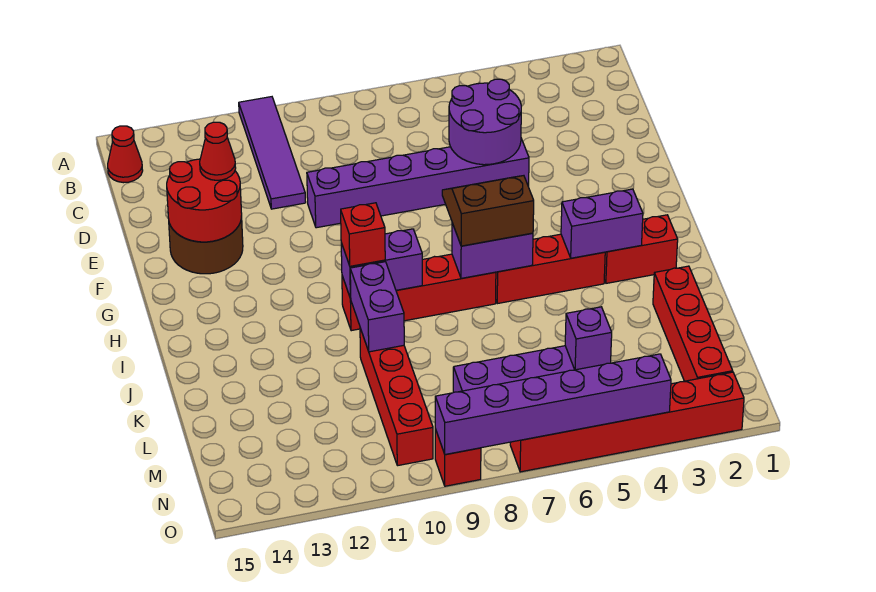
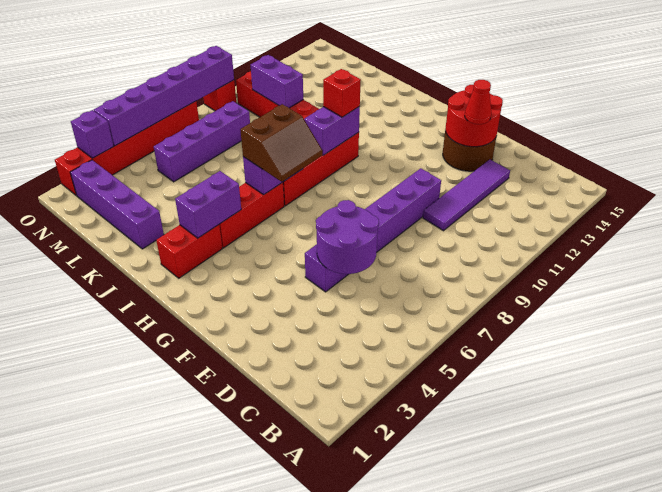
purple tile A11:D11 level 1 -> purple tile D10:D13 level 1
red cone B15 level 1 -> none
purple brick J10:K10 level 2 -> purple brick L10:M10 level 2
red brick K2:N2 level 1 -> purple brick K2:N2 level 1
purple brick M5 level 2 -> purple brick O3 level 2

